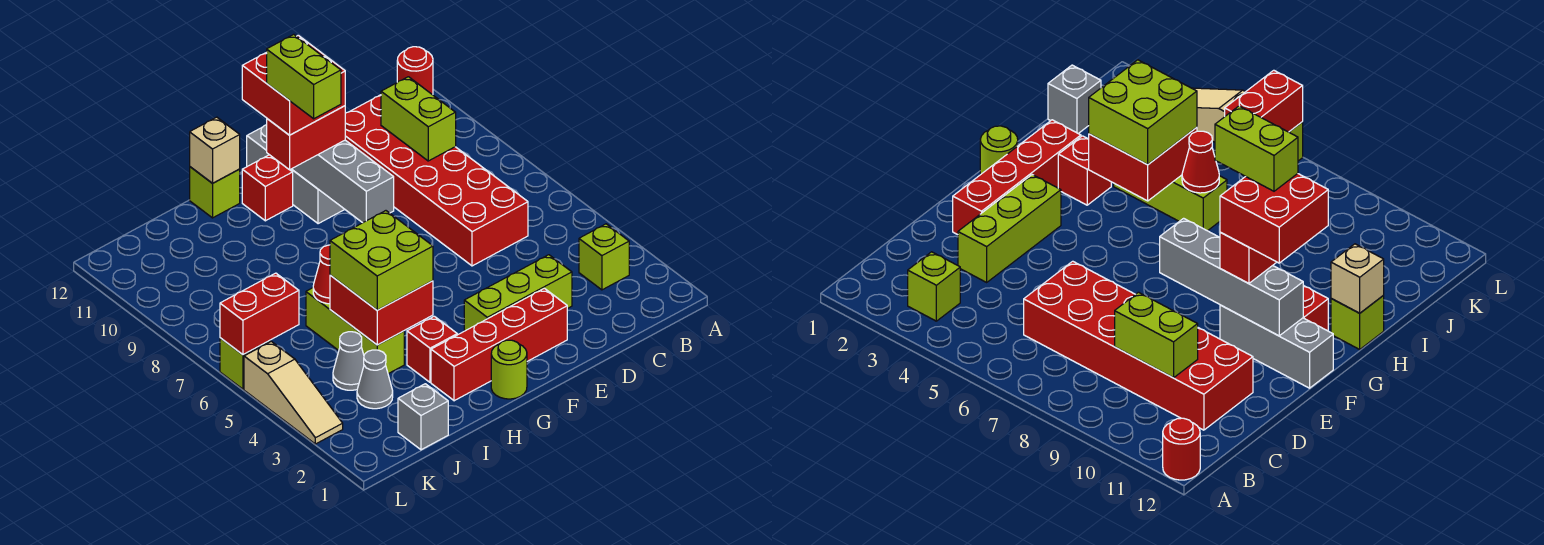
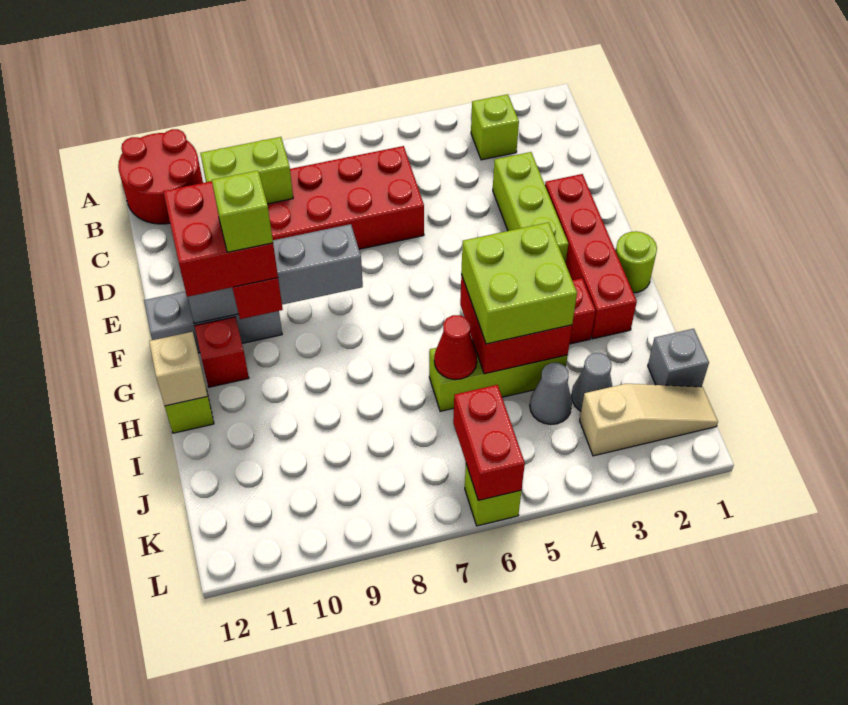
red round brick A12 level 1 -> red round brick A11:B12 level 1
lime brick G9:G10 level 5 -> lime brick G10 level 5
tan slope L3:L5 level 1 top 5 -> tan slope K1:K3 level 1 top 3

